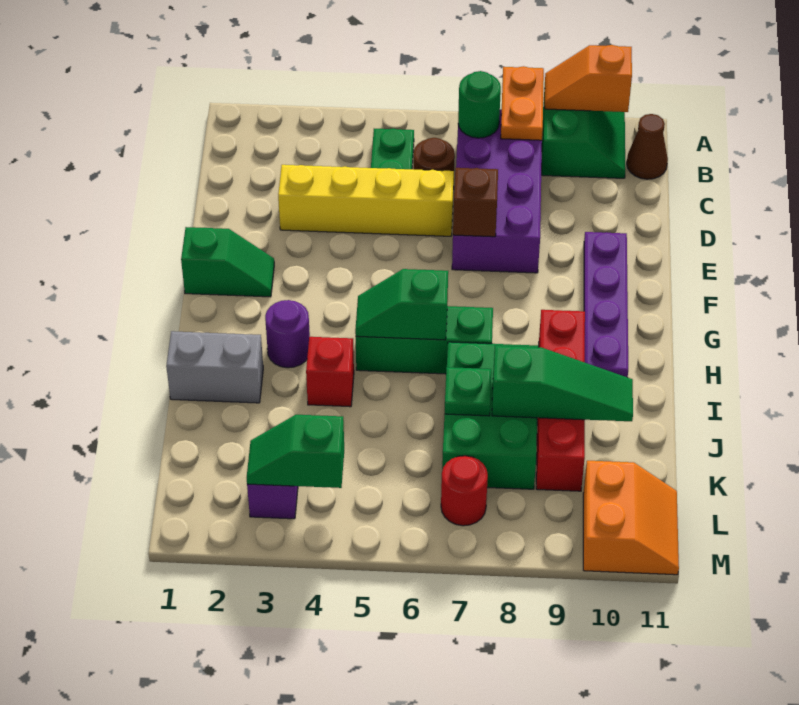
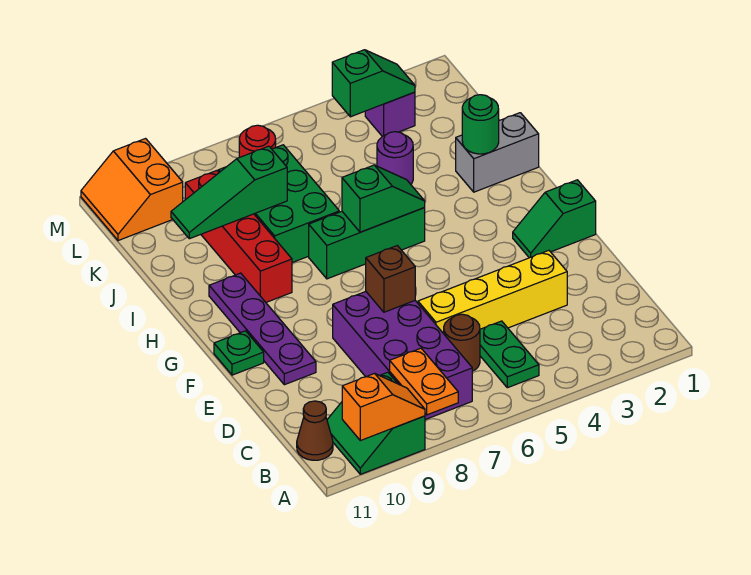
green round brick B7 level 2 -> green round brick I2 level 2
purple round brick H3 level 1 -> purple round brick J4 level 1
red brick I4 level 1 -> none
green plate J7 level 2 -> green plate F11 level 1

